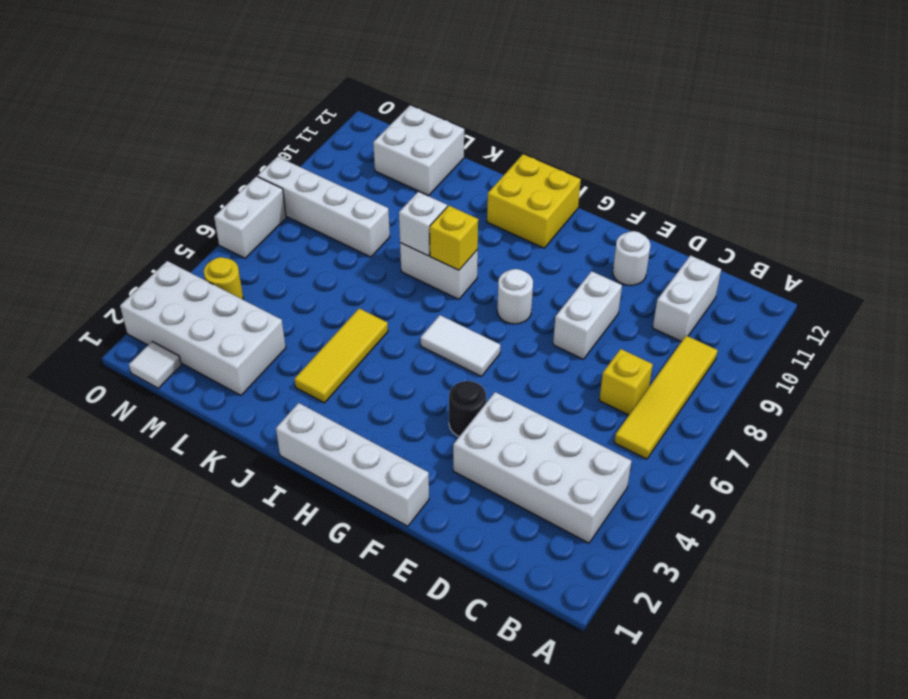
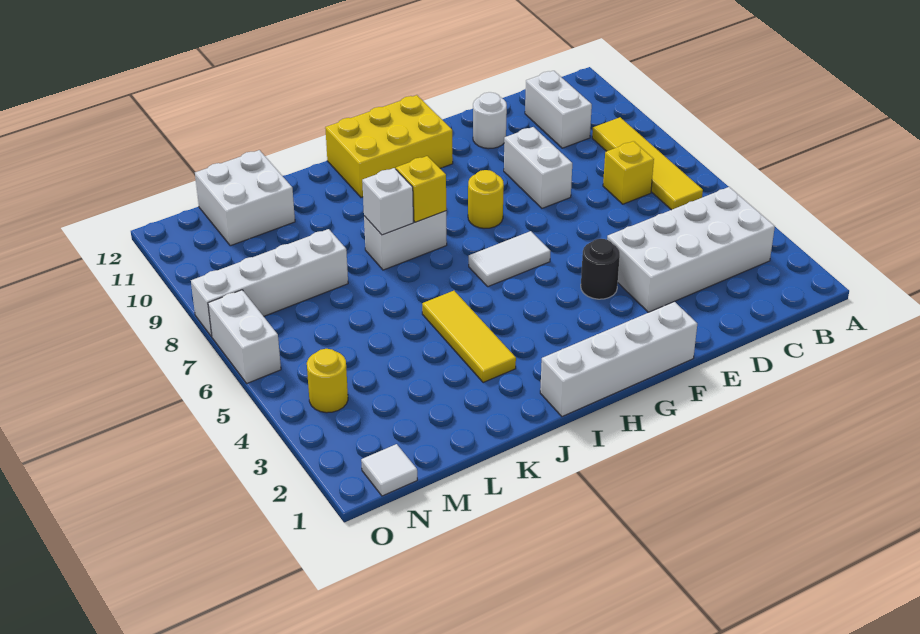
white round brick G8 level 1 -> yellow round brick G8 level 1
yellow brick H11:I12 level 1 -> yellow brick G11:I12 level 1
white brick L2:O3 level 1 -> none

